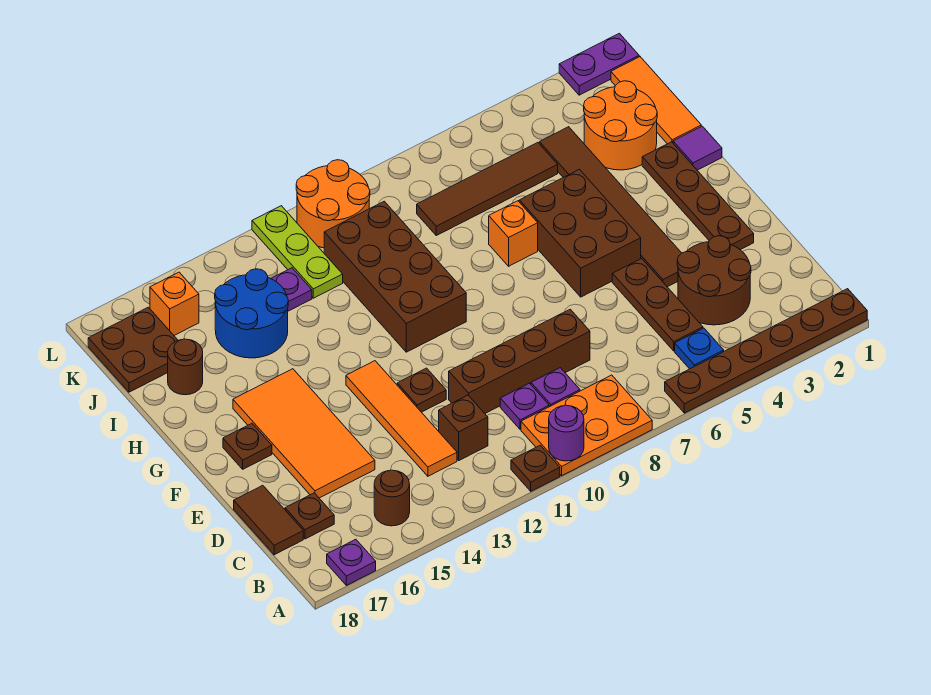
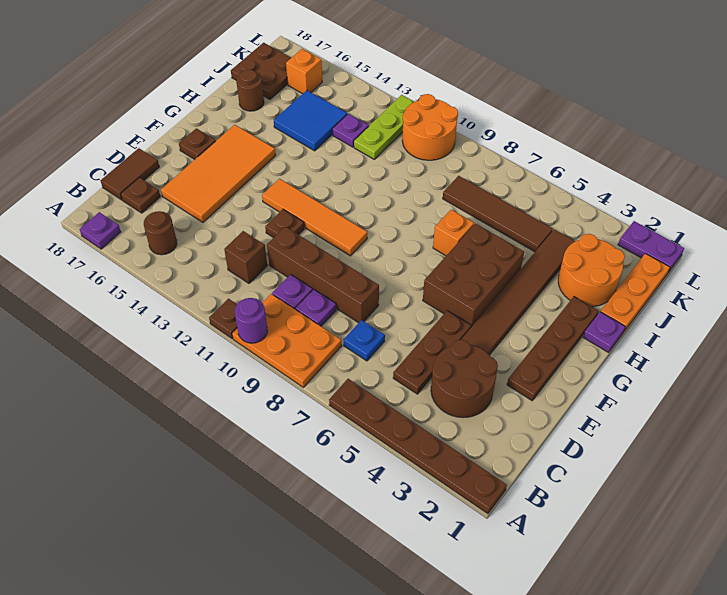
blue plate B5 level 1 -> blue plate C7 level 1
orange tile C13:F13 level 1 -> orange tile F10:F13 level 1
brown brick G10:J11 level 1 -> none
purple tile H1 level 1 -> purple plate H1 level 1
orange tile I1:K1 level 1 -> orange plate I1:K1 level 1
blue round brick I14:J15 level 1 -> blue tile I14:J15 level 1

